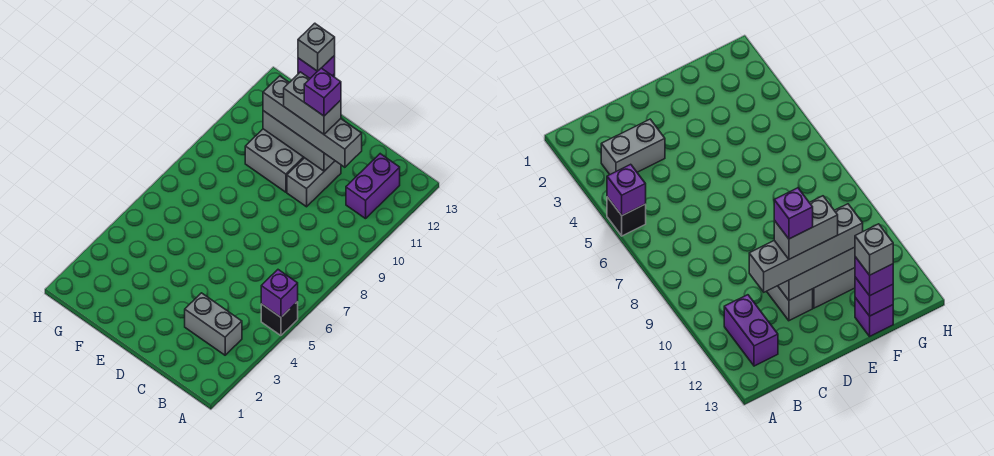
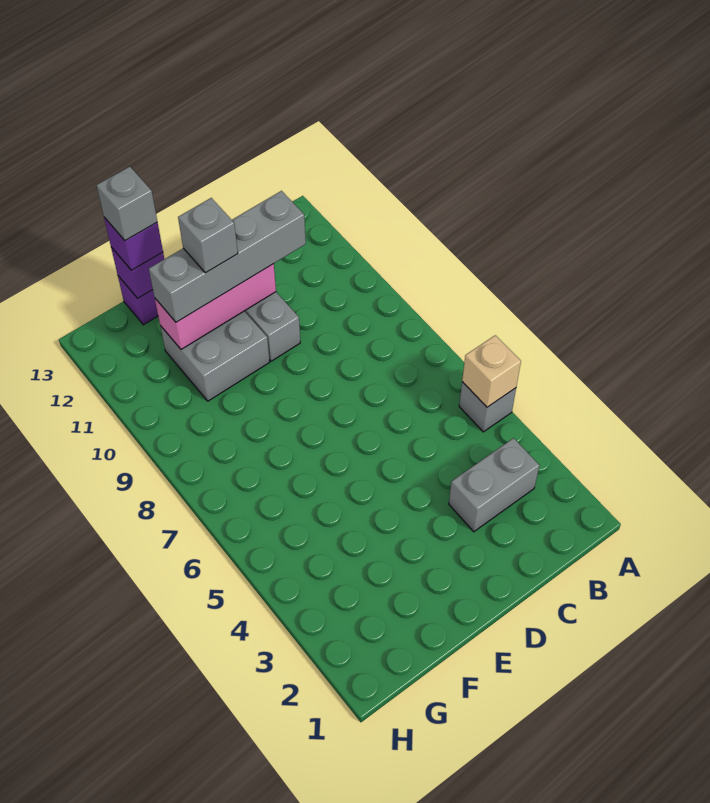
black brick A5 level 1 -> grey brick A5 level 1
purple brick A5 level 2 -> tan brick A5 level 2
purple brick B11:B12 level 1 -> none
grey brick D11:F11 level 2 -> pink brick D11:F11 level 2
grey brick D11:E11 level 4 -> grey brick E11 level 4
purple brick D11 level 5 -> none

